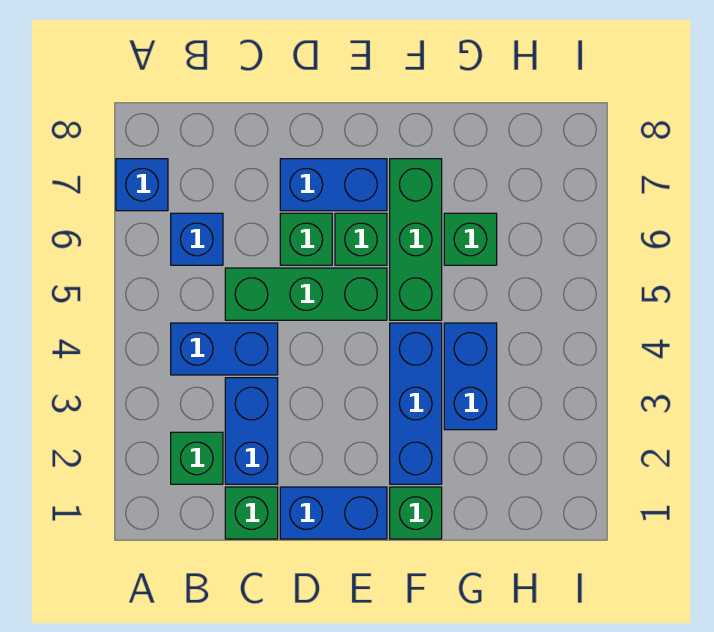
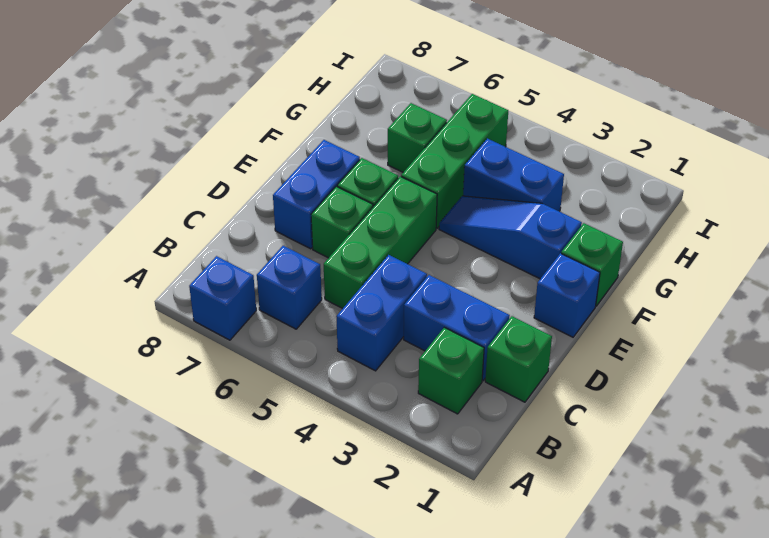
blue brick D1:E1 level 1 -> blue brick E1 level 1
blue brick F2:F4 level 1 -> blue slope F2:F4 level 1 top 2
green brick F5:F7 level 1 -> green brick F5:H5 level 1

